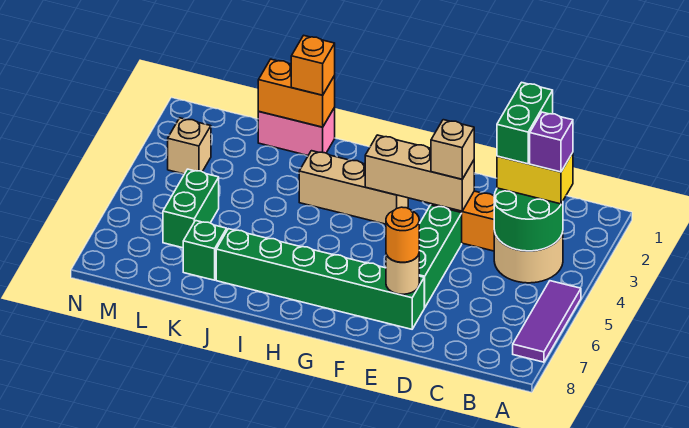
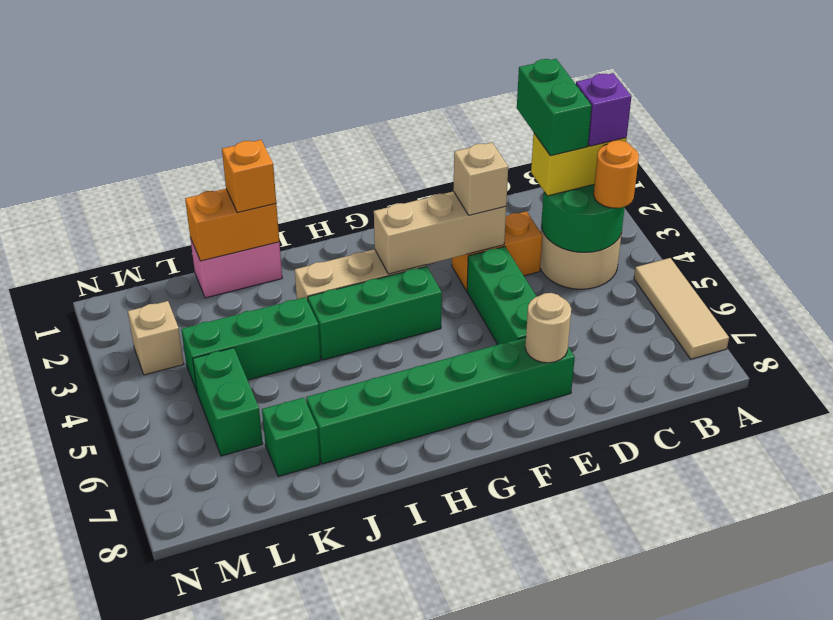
purple tile A5:A7 level 1 -> tan tile A5:A7 level 1
orange round brick E7 level 3 -> orange round brick B4 level 3
none -> green brick G4:I4 level 1
none -> green brick J4:L4 level 1

